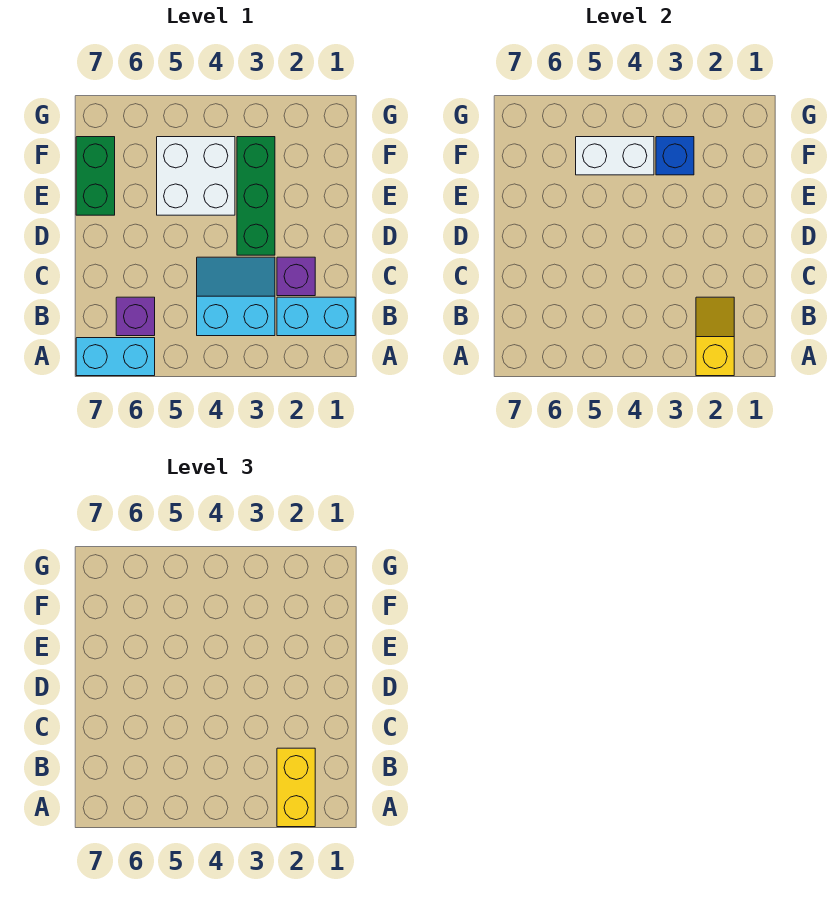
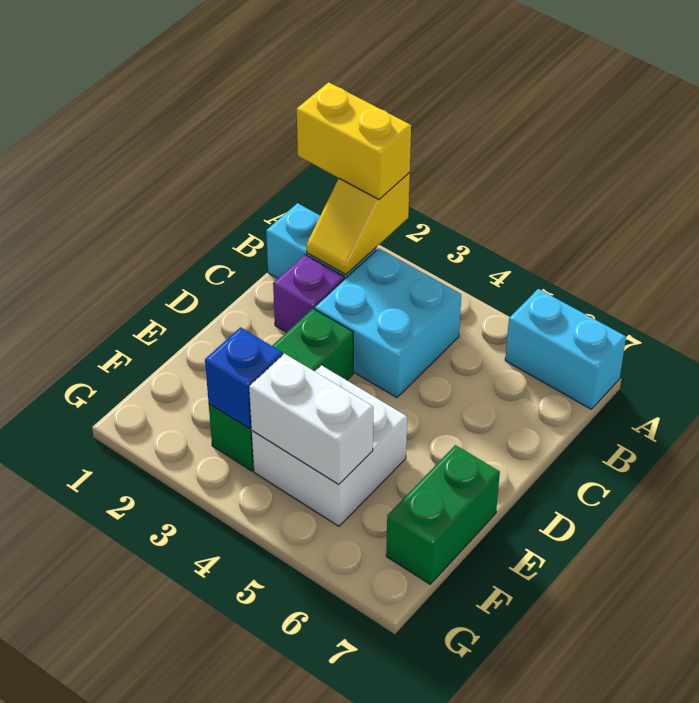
yellow brick A2:B2 level 3 -> yellow brick A1:A2 level 3
cyan slope B3:C4 level 1 top B -> cyan brick B3:C4 level 1
purple brick B6 level 1 -> none

